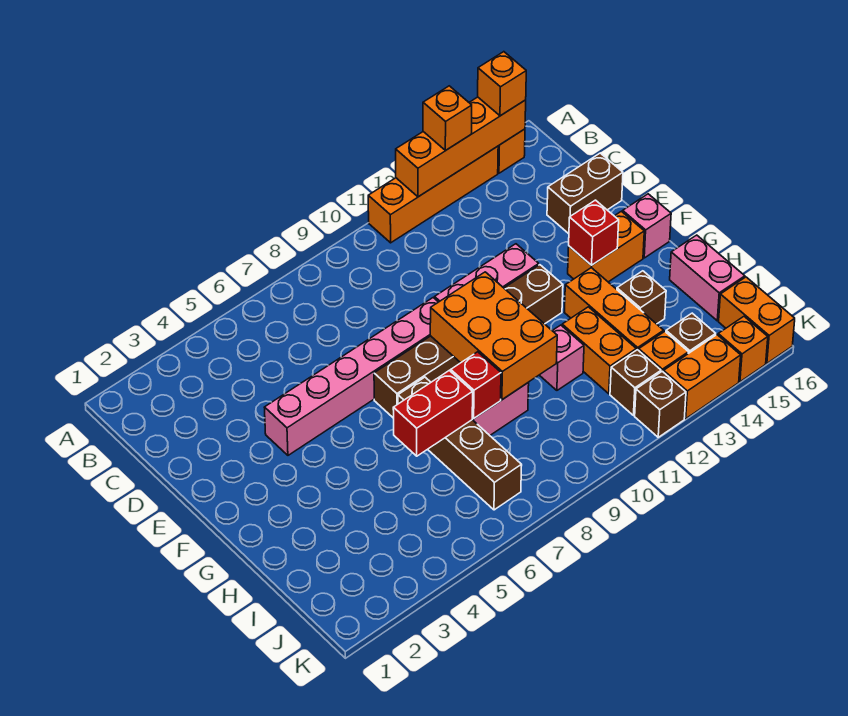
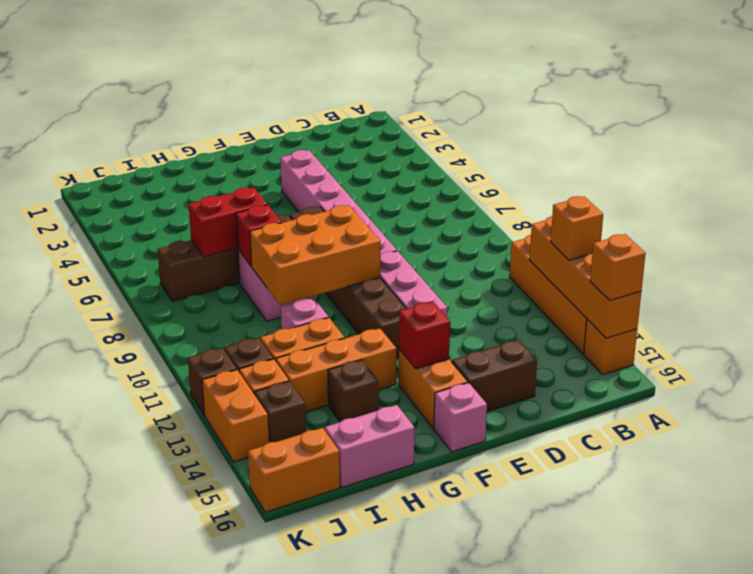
brown brick D15:D16 level 1 -> brown brick D15:E15 level 1
red brick H6:H7 level 2 -> red brick H7:I7 level 2
orange brick K15 level 1 -> none

